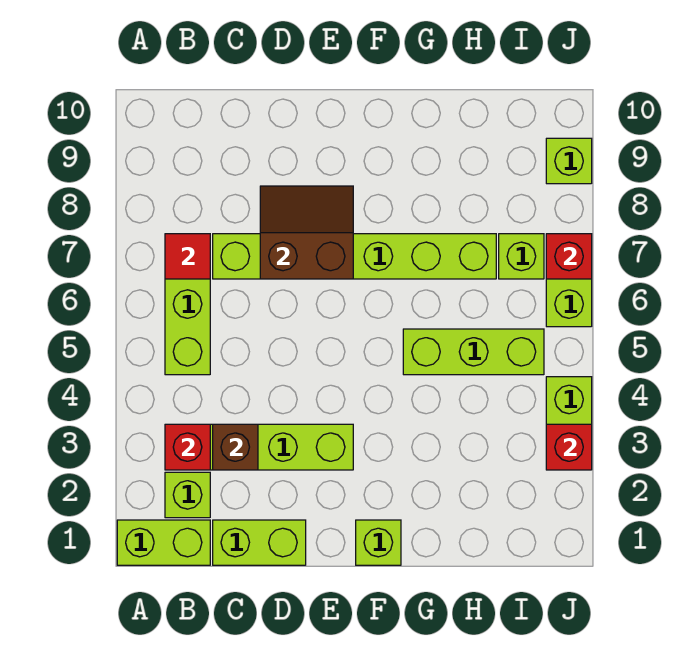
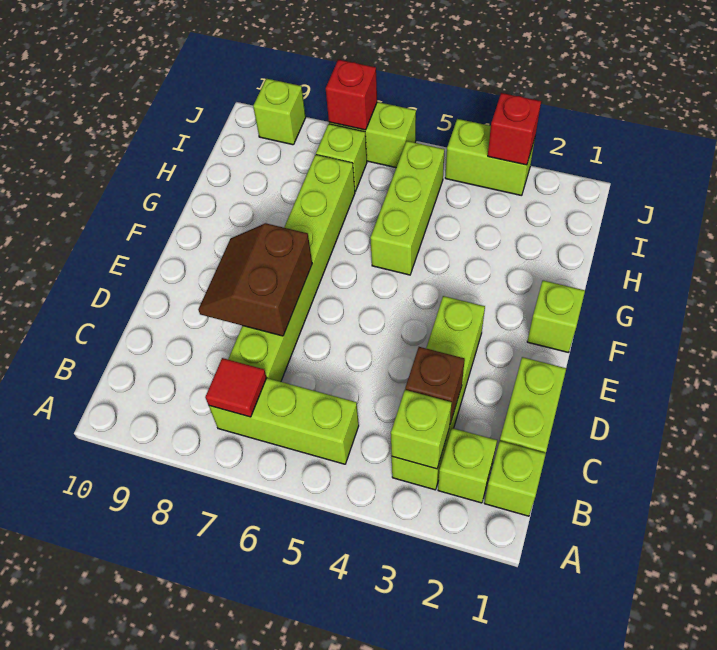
lime brick A1:B1 level 1 -> lime brick B1 level 1
red brick B3 level 2 -> lime brick B3 level 2

